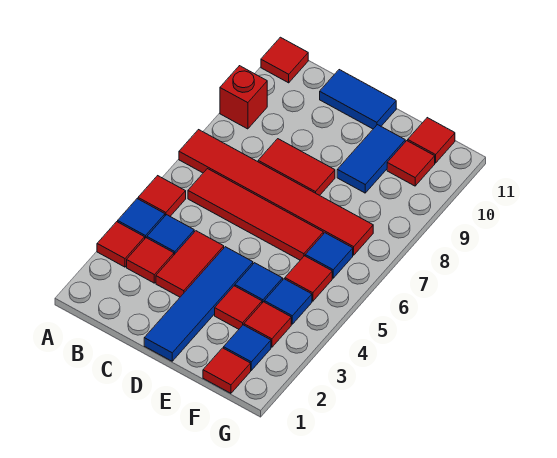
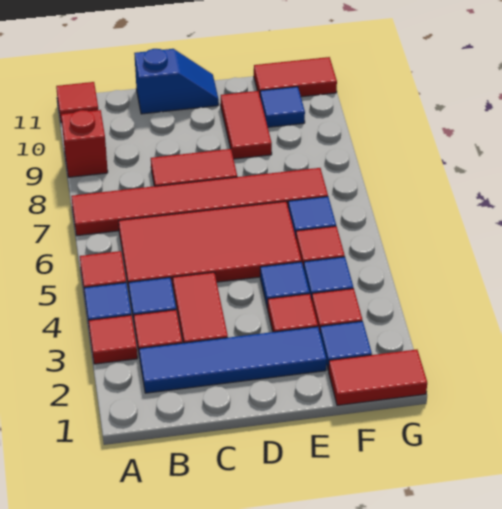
red tile B6:E6 level 1 -> red tile B5:E6 level 1
blue tile C11:D11 level 1 -> blue slope C11:D11 level 1 top C
blue tile D1:D4 level 1 -> blue tile B2:E2 level 1
blue tile E9:E10 level 1 -> red tile E9:E10 level 1
red tile F1 level 1 -> red tile F1:G1 level 1
red tile F10 level 1 -> blue tile F10 level 1
red tile F11 level 1 -> red tile F11:G11 level 1

